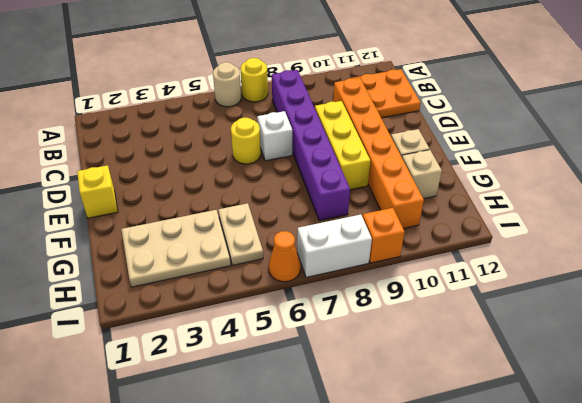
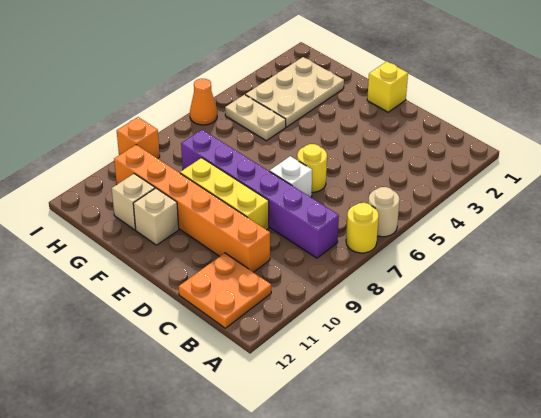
white brick I7:I8 level 1 -> none

